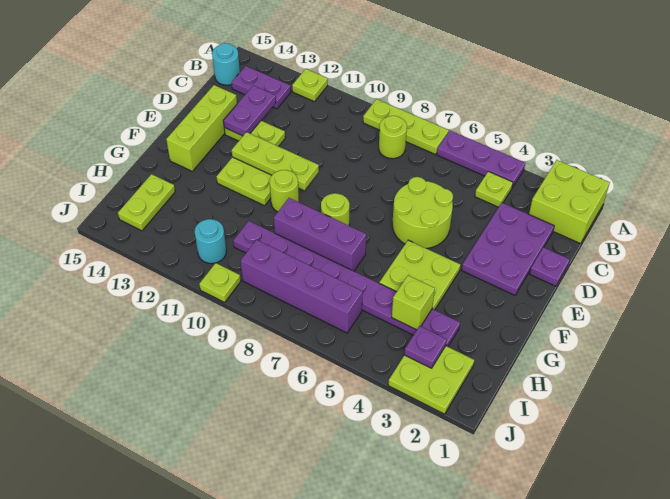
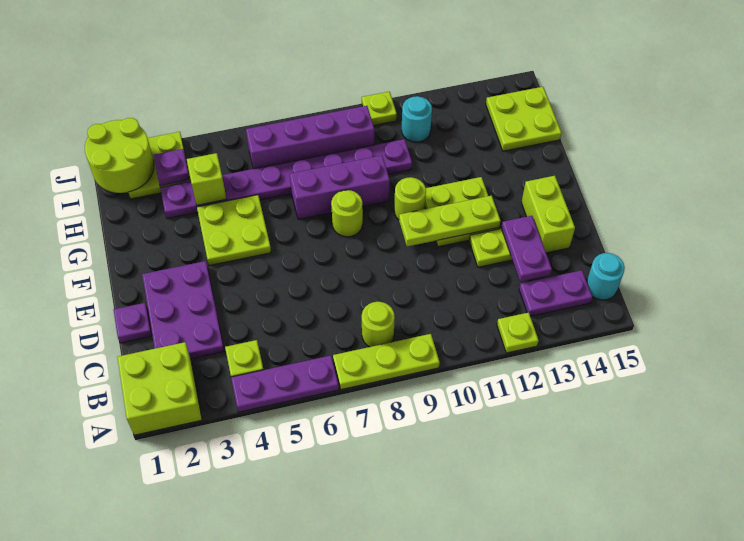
lime round brick D5:E6 level 1 -> lime round brick I1:J2 level 2
lime brick D14:F14 level 1 -> lime brick D14:E14 level 1
lime plate H14:I14 level 1 -> lime plate H14:I15 level 1

